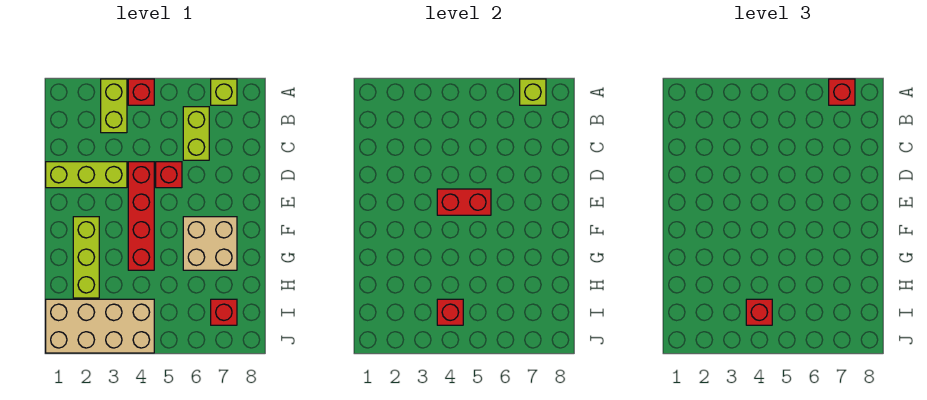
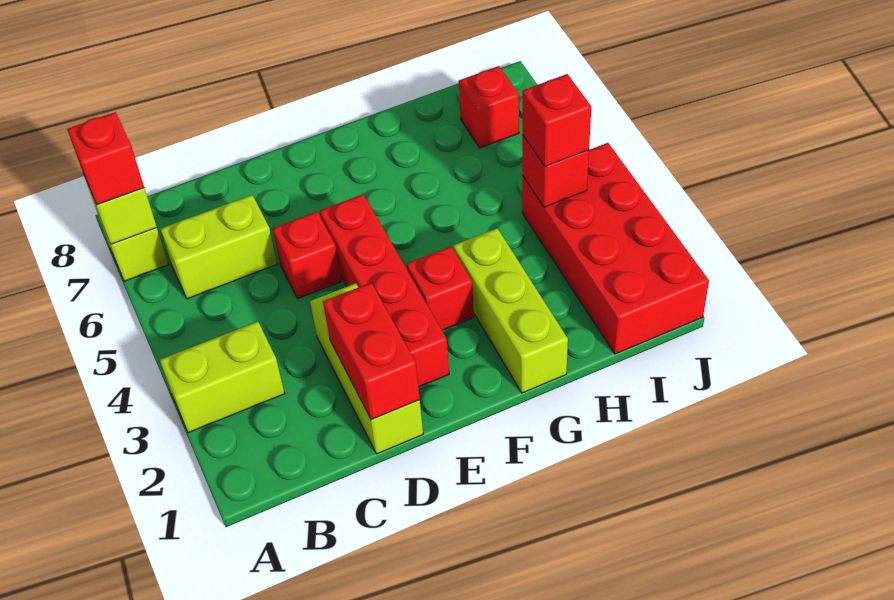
red brick A4 level 1 -> red brick F3 level 1
red brick D4:G4 level 1 -> red brick E2:E5 level 1
red brick E4:E5 level 2 -> red brick D1:D2 level 2
lime brick F2:H2 level 1 -> lime brick G1:G3 level 1
tan brick F6:G7 level 1 -> none
tan brick I1:J4 level 1 -> red brick I1:J4 level 1

